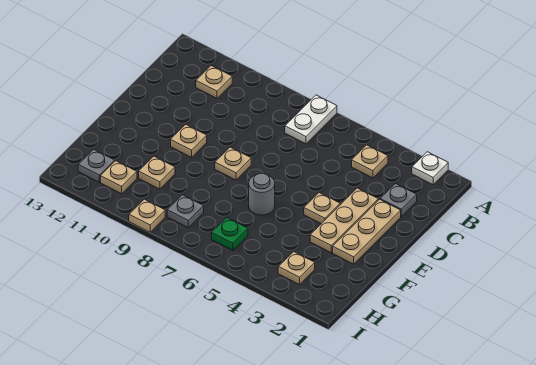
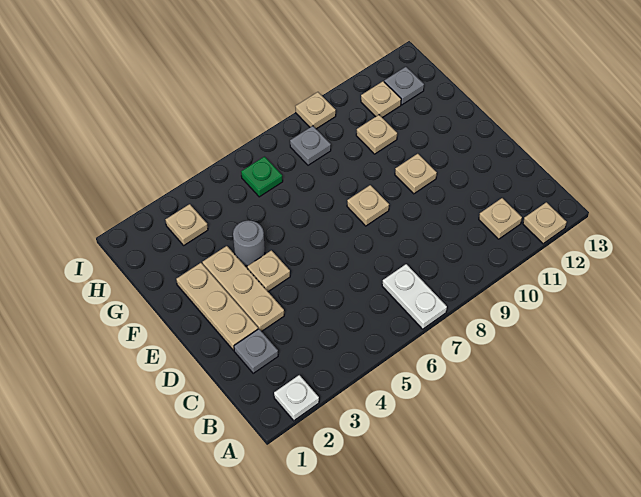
tan plate B4 level 1 -> tan plate A12 level 1
grey round brick F6 level 1 -> grey round brick F4 level 1

